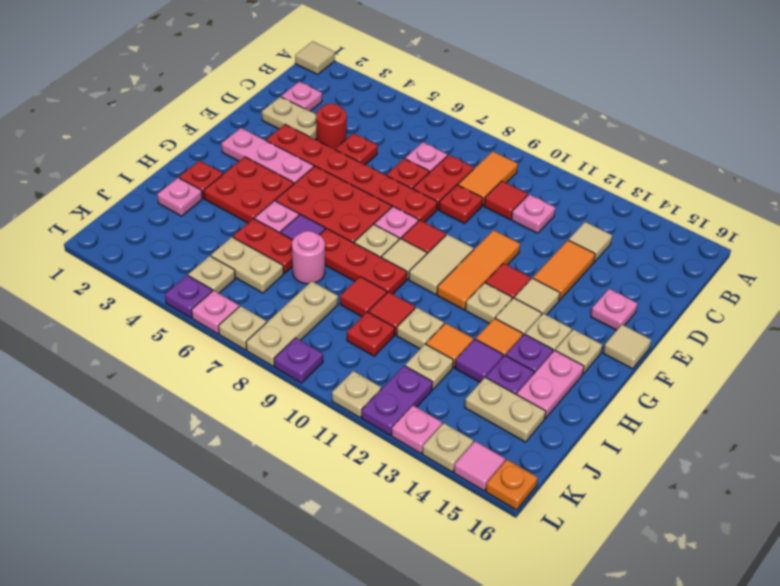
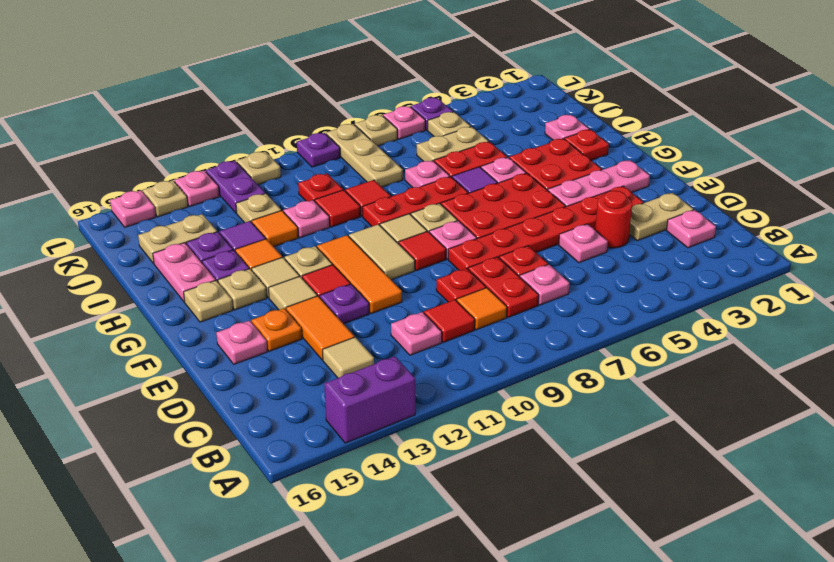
tan tile A1 level 1 -> none
none -> purple brick A13:A14 level 1
orange tile B9:C9 level 1 -> orange tile C9 level 1
red plate D5 level 1 -> pink plate D5 level 1
none -> purple plate E12 level 1
tan tile F16 level 1 -> none
pink round brick I7 level 1 -> pink plate I7 level 1
tan plate I11 level 1 -> pink plate I11 level 1
pink tile L15 level 1 -> pink plate L15 level 1
orange plate L16 level 1 -> orange plate E14 level 1

